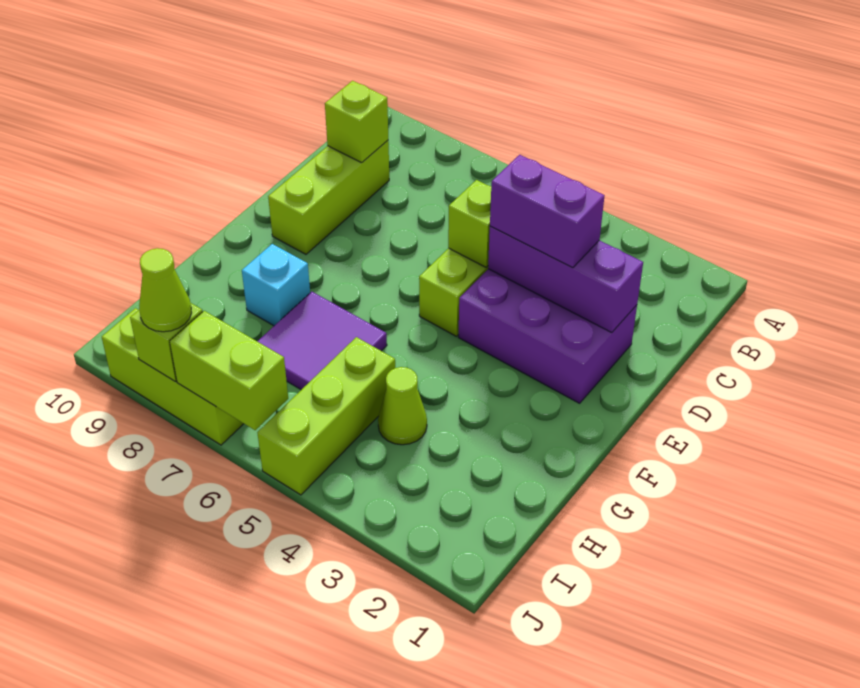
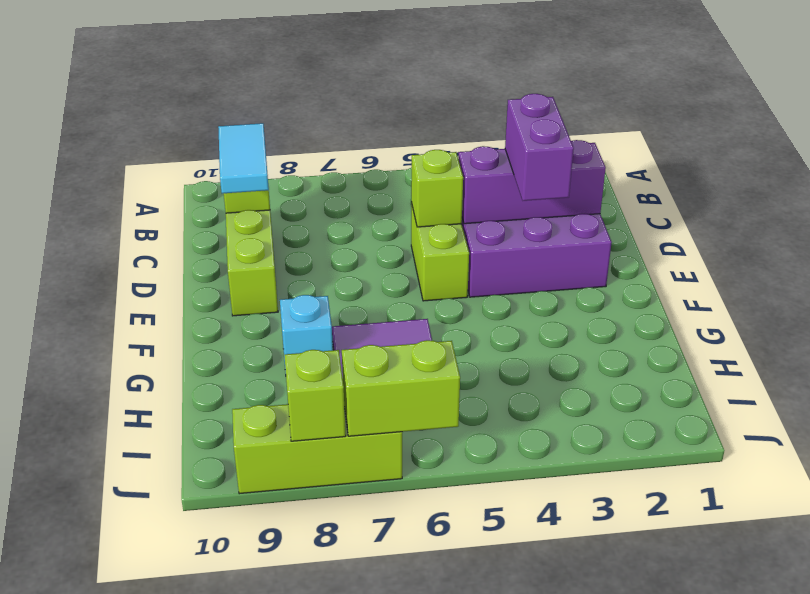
none -> cyan tile C9:D9 level 3
purple brick D3:D4 level 3 -> purple brick D3:E3 level 3
lime cone H4 level 1 -> none
lime brick H5:J5 level 1 -> none
lime cone J8 level 3 -> none

